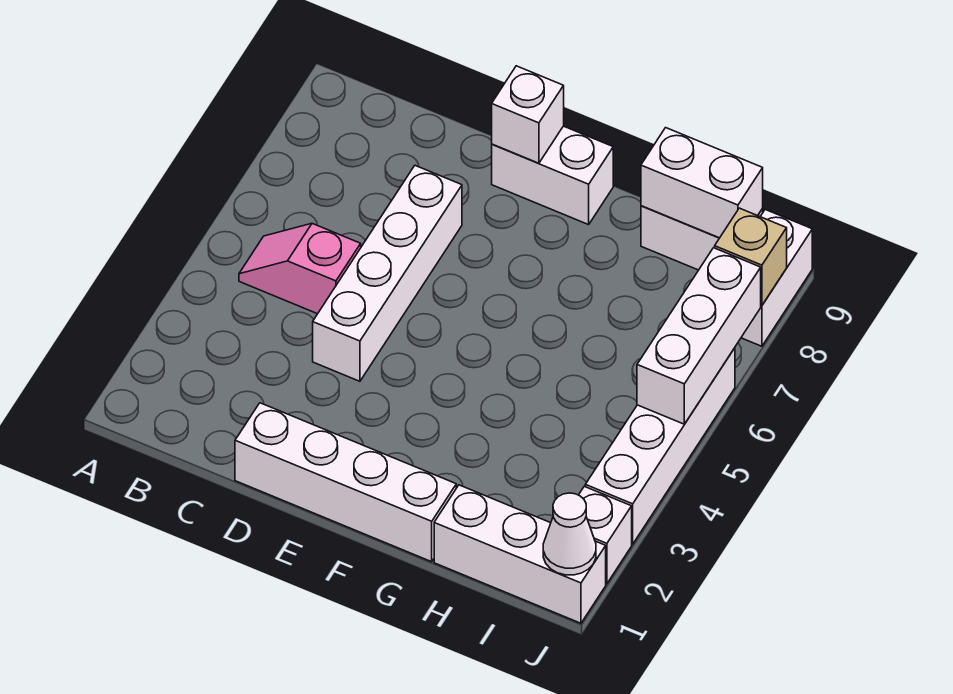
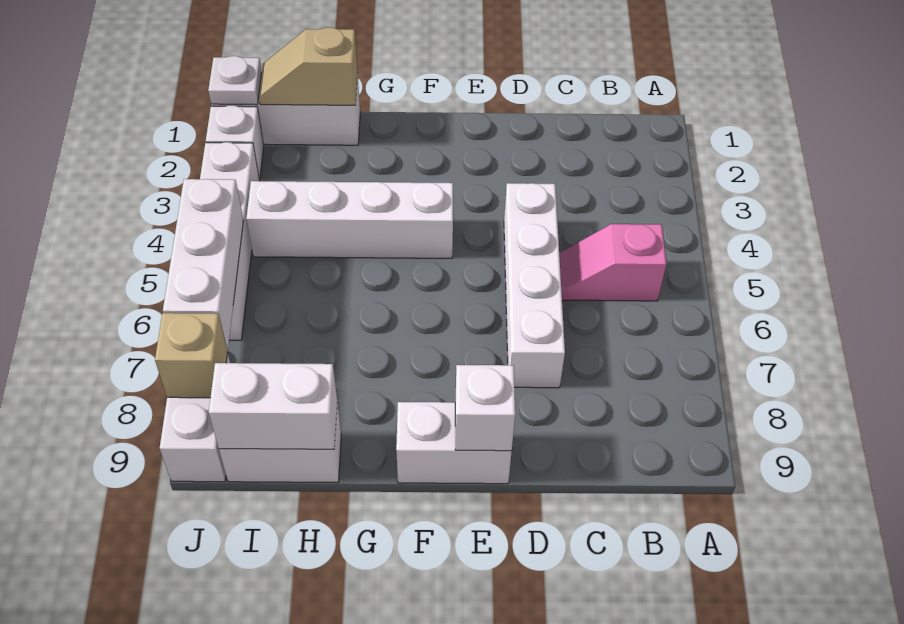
pink slope B5:C5 level 1 top C -> pink slope B5:C5 level 1 top B
white brick D1:G1 level 1 -> white brick F4:I4 level 1
none -> tan slope H1:I1 level 2 top H
white cone J1 level 2 -> white plate J1 level 2

